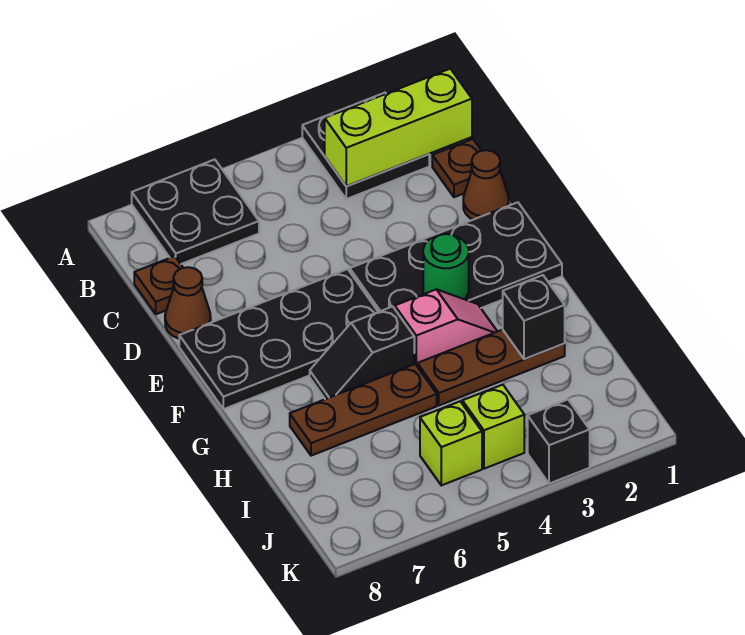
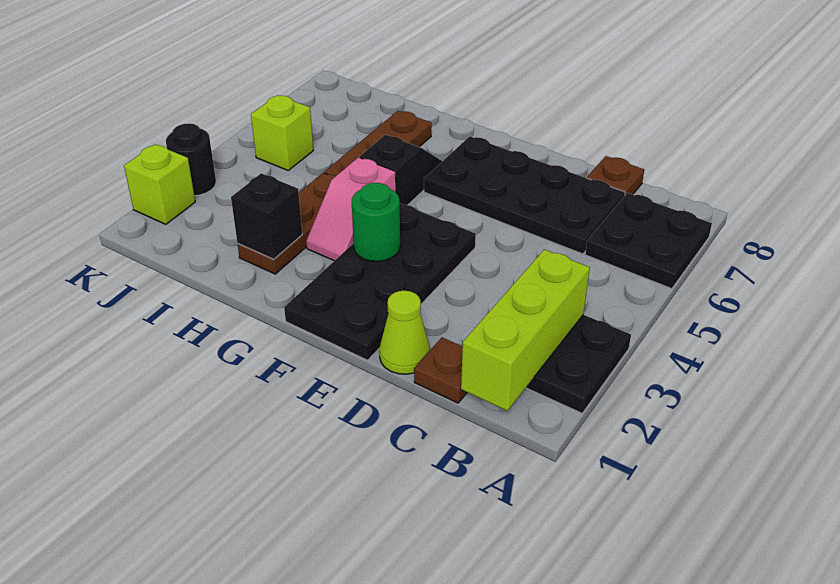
brown cone D1 level 1 -> lime cone D1 level 1
brown cone D8 level 1 -> none
black plate E5:F8 level 1 -> black plate C6:F7 level 1
lime brick J4 level 1 -> lime brick K2 level 1
black brick K3 level 1 -> black round brick K3 level 1

